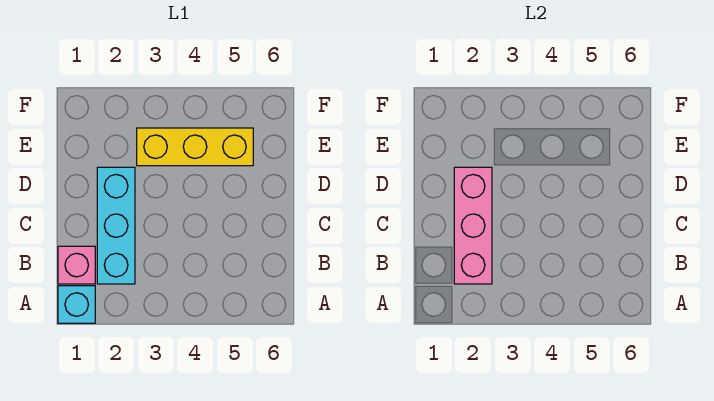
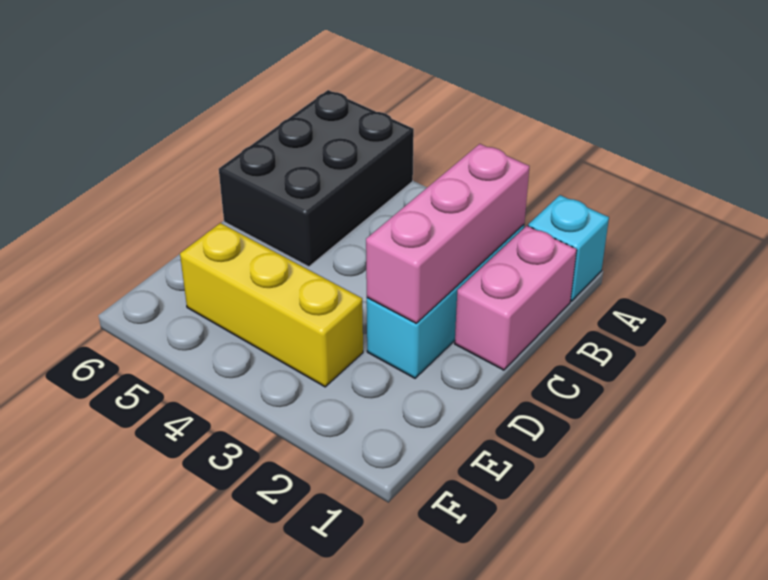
none -> black brick A5:C6 level 1
pink brick B1 level 1 -> pink brick B1:C1 level 1

